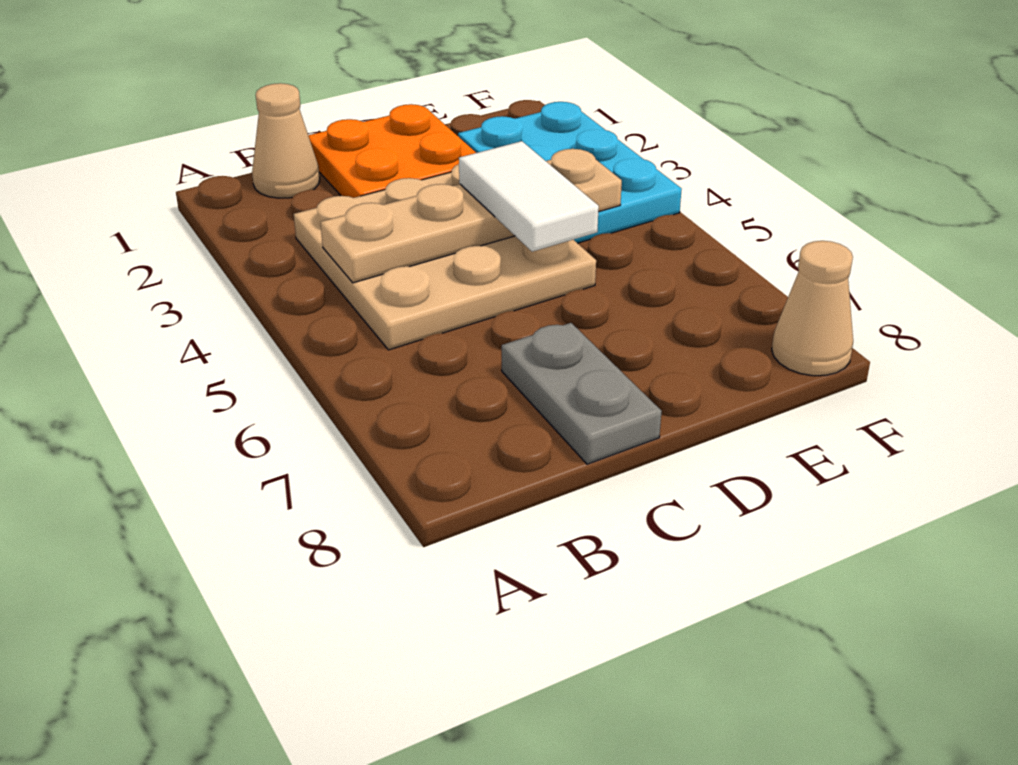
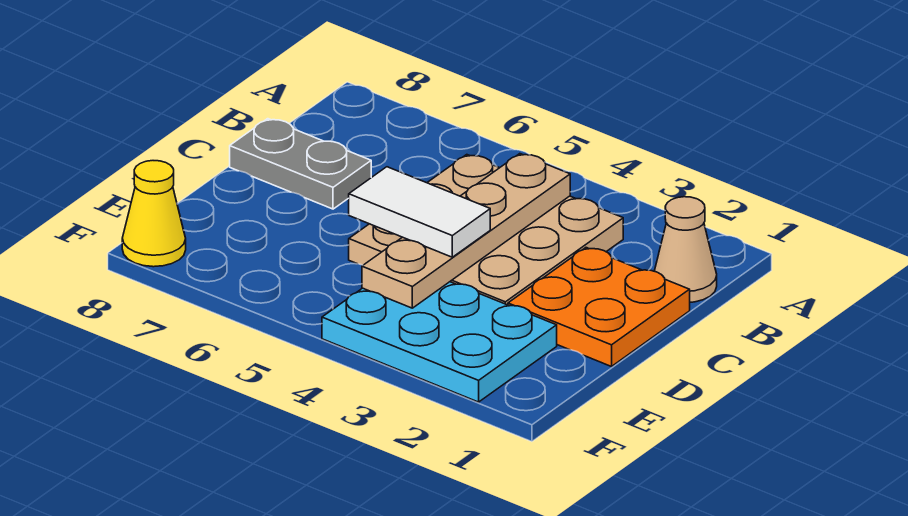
tan cone F8 level 1 -> yellow cone F8 level 1

